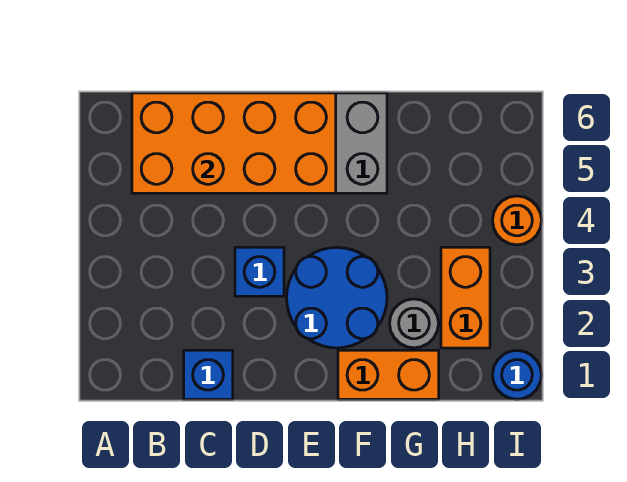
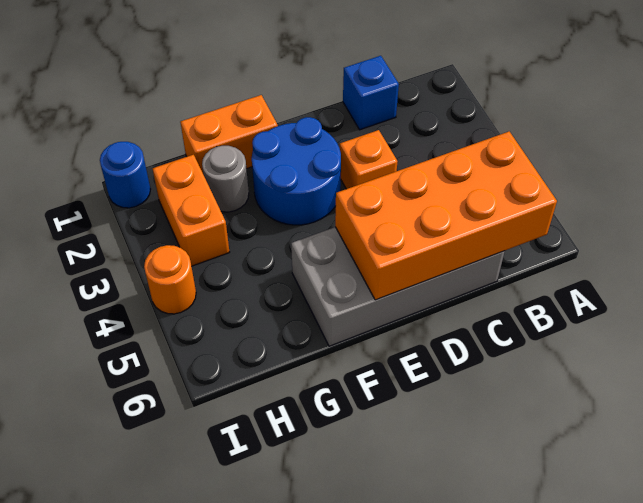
blue brick D3 level 1 -> orange brick D3 level 1

